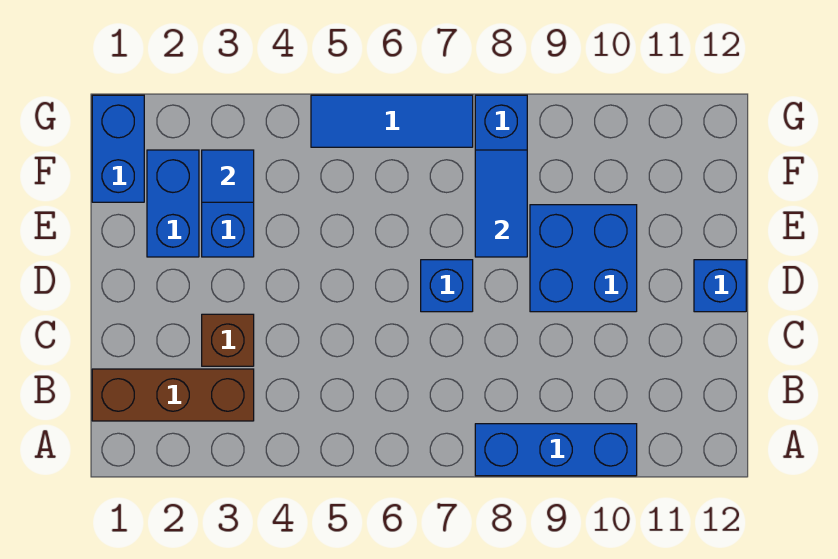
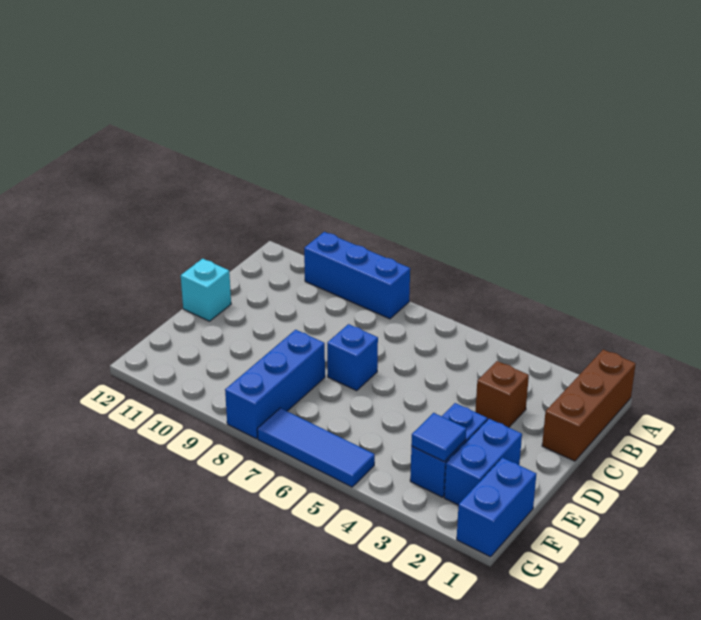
brown brick B1:B3 level 1 -> brown brick A1:C1 level 1
blue brick D9:E10 level 1 -> none
blue brick D12 level 1 -> cyan brick D12 level 1
blue tile E8:F8 level 2 -> none

